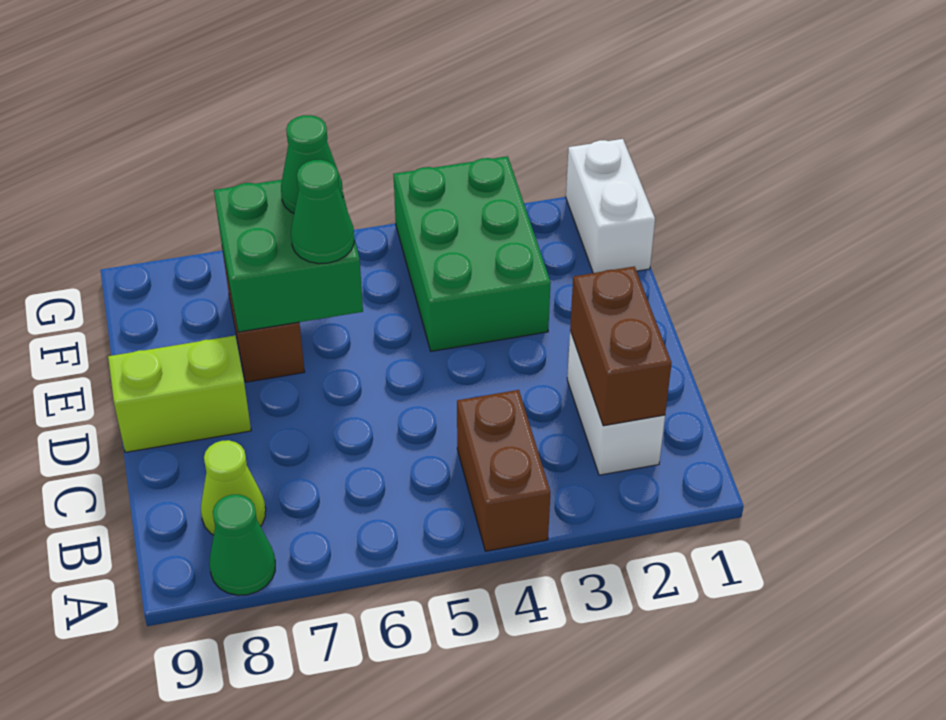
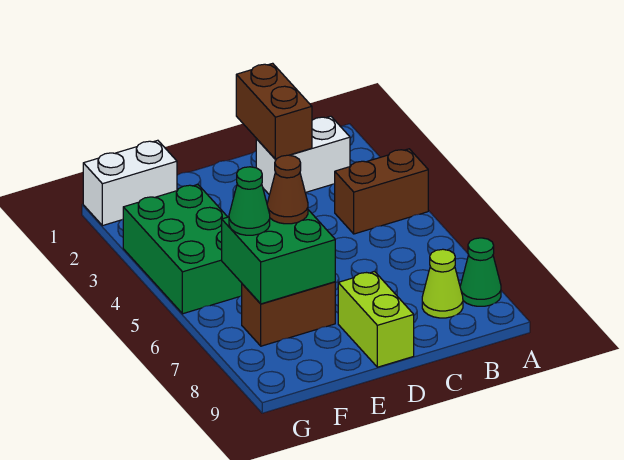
brown brick B2:C2 level 2 -> brown brick C1:C2 level 2
green brick E3:G4 level 1 -> green brick F3:G5 level 1
green cone E6 level 3 -> brown cone E6 level 3

